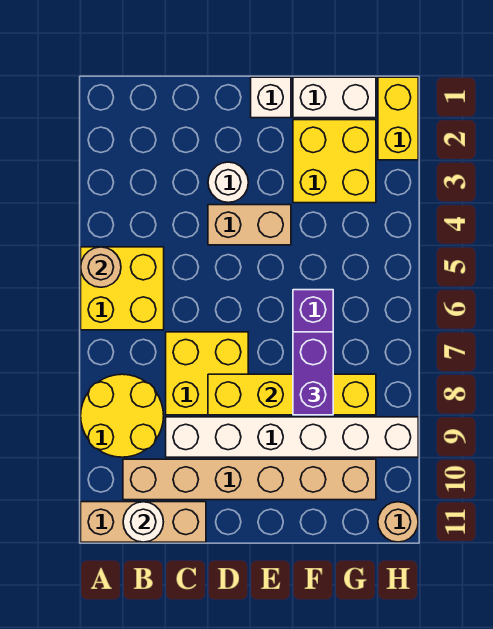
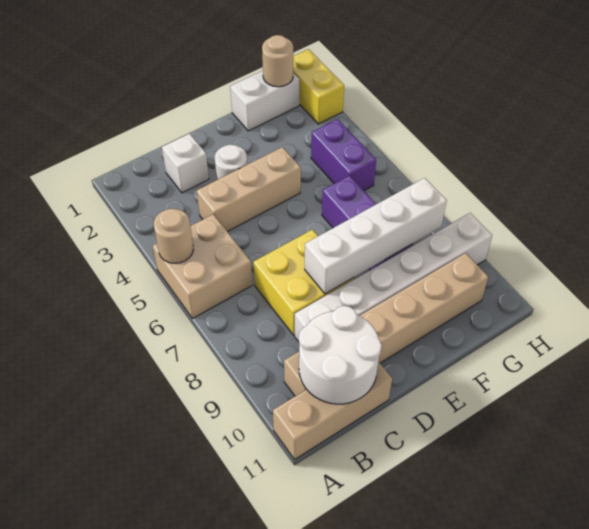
yellow brick A5:B6 level 1 -> tan brick A5:B6 level 1
yellow round brick A8:B9 level 1 -> none
white round brick B11 level 2 -> white round brick B10:C11 level 2
tan brick D4:E4 level 1 -> tan brick C4:E4 level 1
yellow brick D8:G8 level 2 -> white brick D8:G8 level 2
white brick E1 level 1 -> white brick C2 level 1
yellow brick F2:G3 level 1 -> none
purple brick F7:F8 level 3 -> purple brick G4:G5 level 1
tan round brick H11 level 1 -> tan round brick G1 level 2

